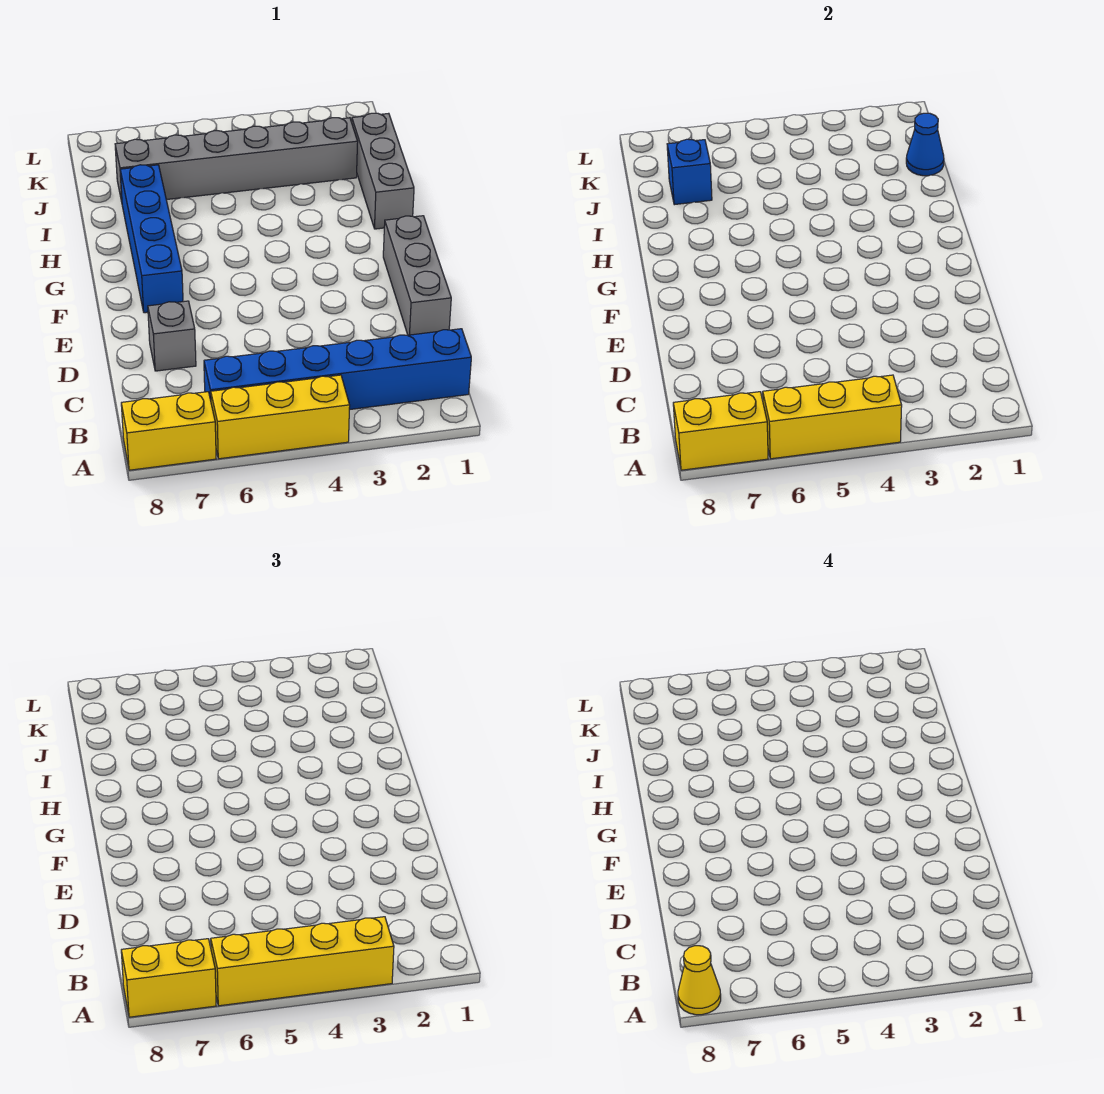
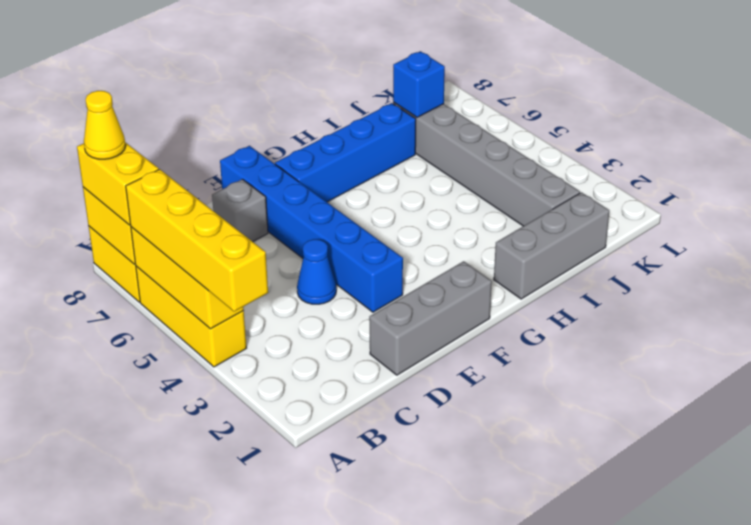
blue brick B1:B6 level 1 -> blue brick E3:E8 level 1
blue cone J1 level 2 -> blue cone D4 level 1

